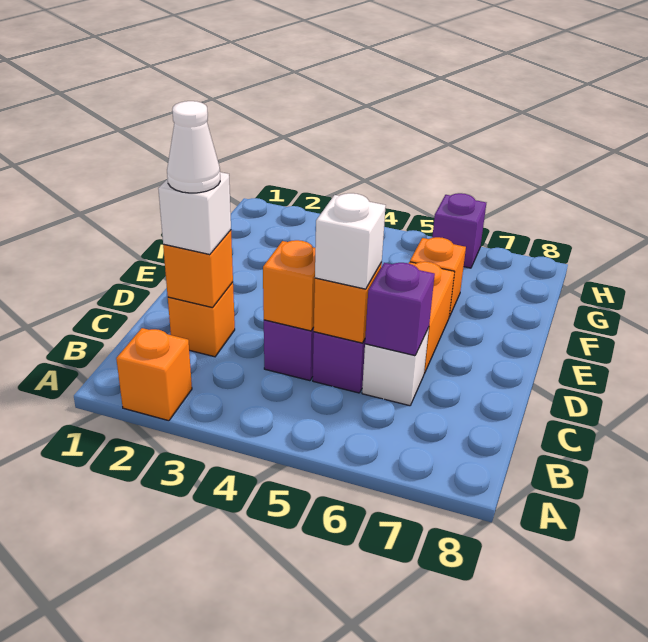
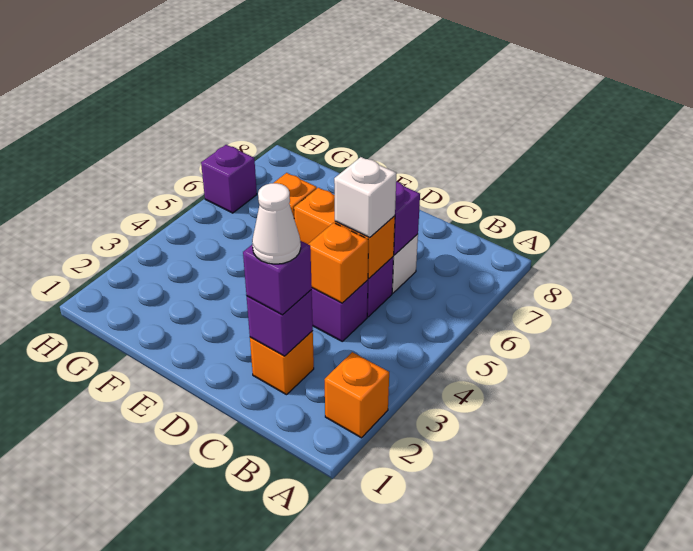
orange brick C2 level 2 -> purple brick C2 level 2
white brick C2 level 3 -> purple brick C2 level 3

